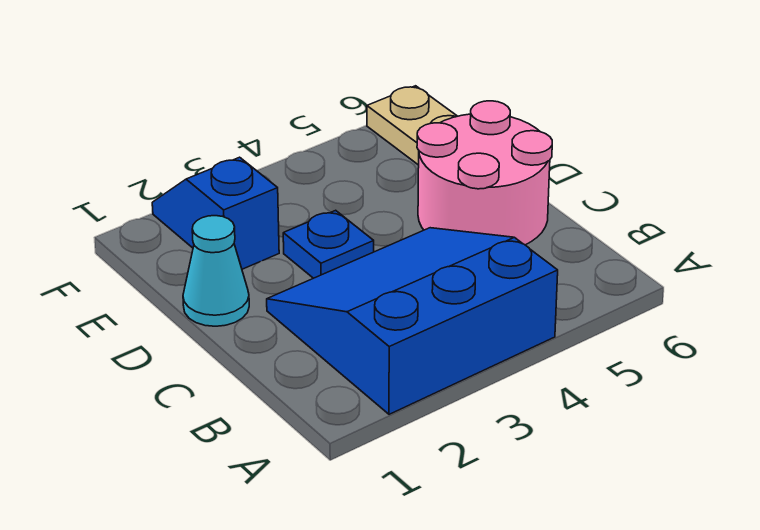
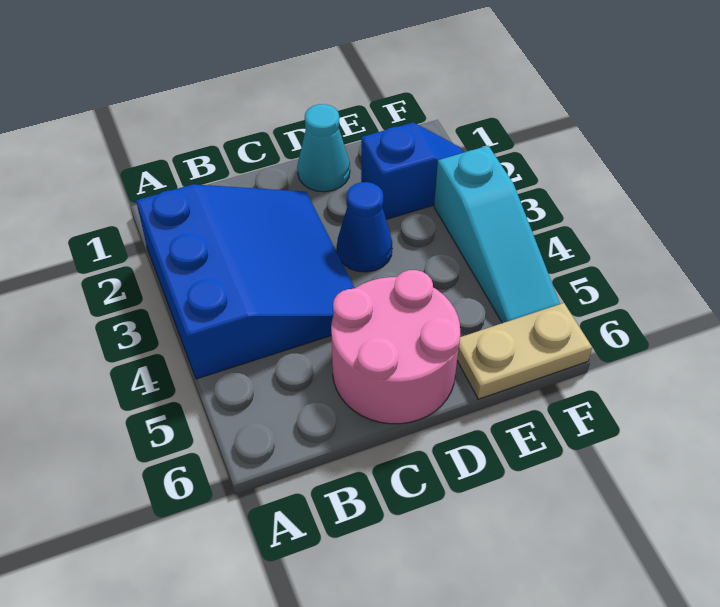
blue plate D3 level 1 -> blue cone D3 level 1
none -> cyan slope F3:F5 level 1 top 3

